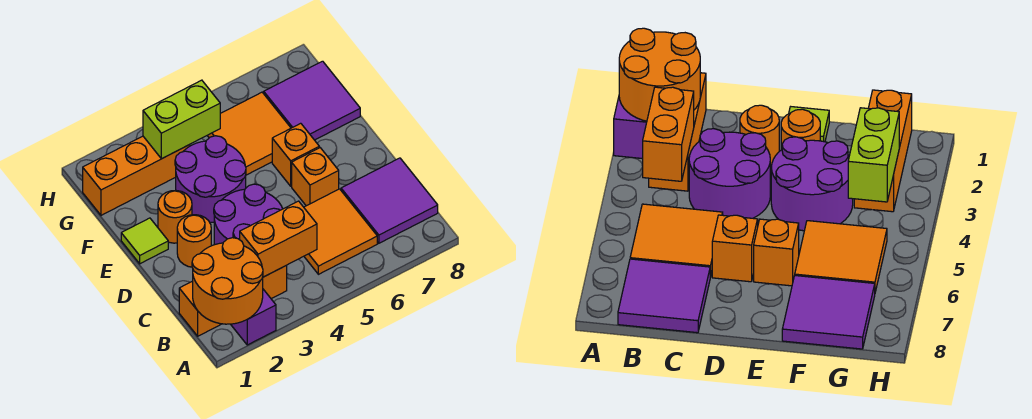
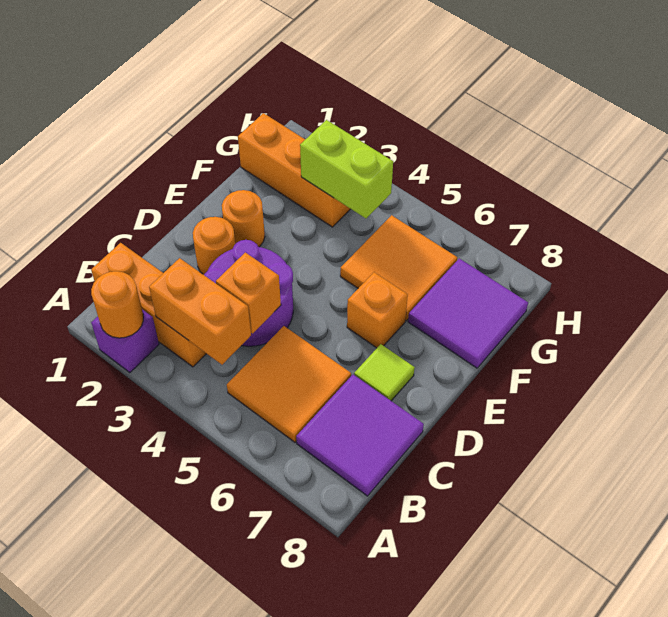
orange round brick A1:B2 level 2 -> orange round brick A2 level 2
orange brick D6 level 1 -> orange brick C4 level 2
lime tile E1 level 1 -> lime tile D7 level 1
purple round brick E3:F4 level 1 -> none

